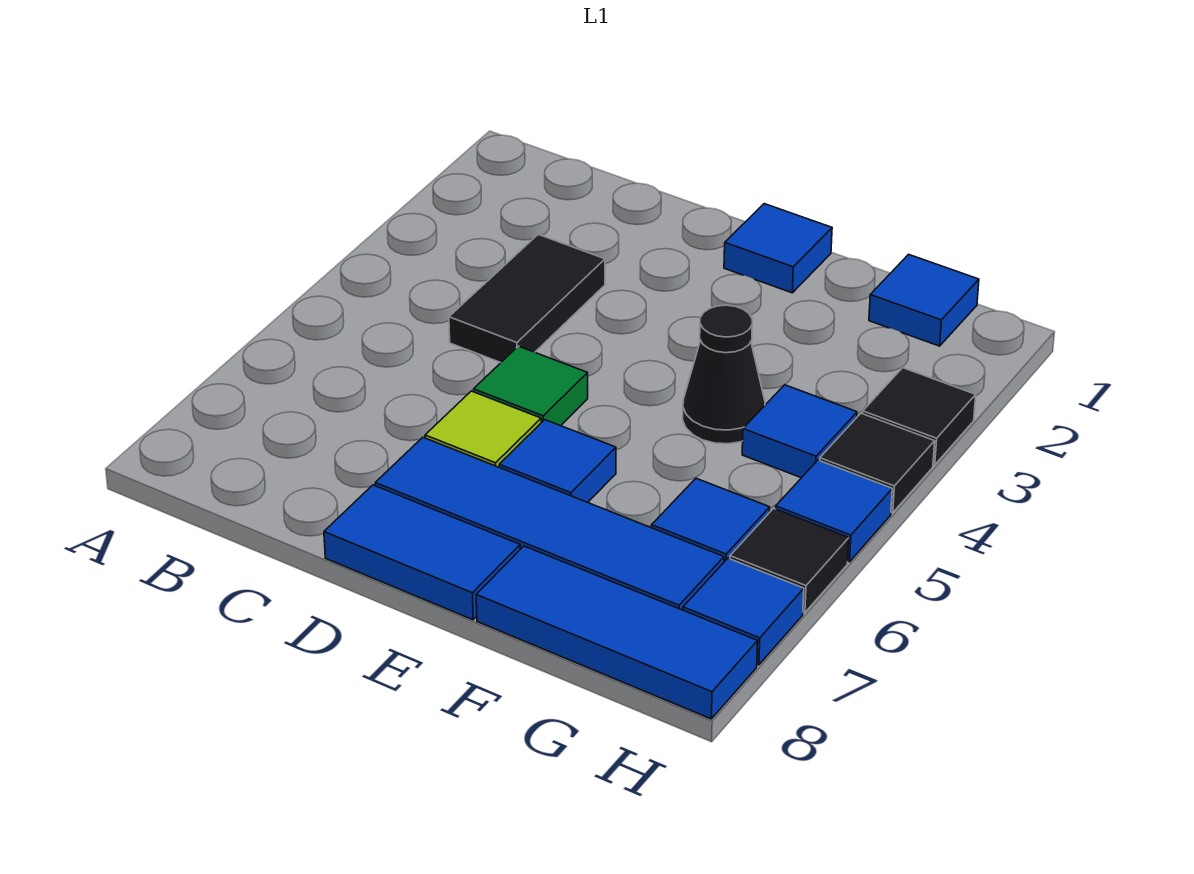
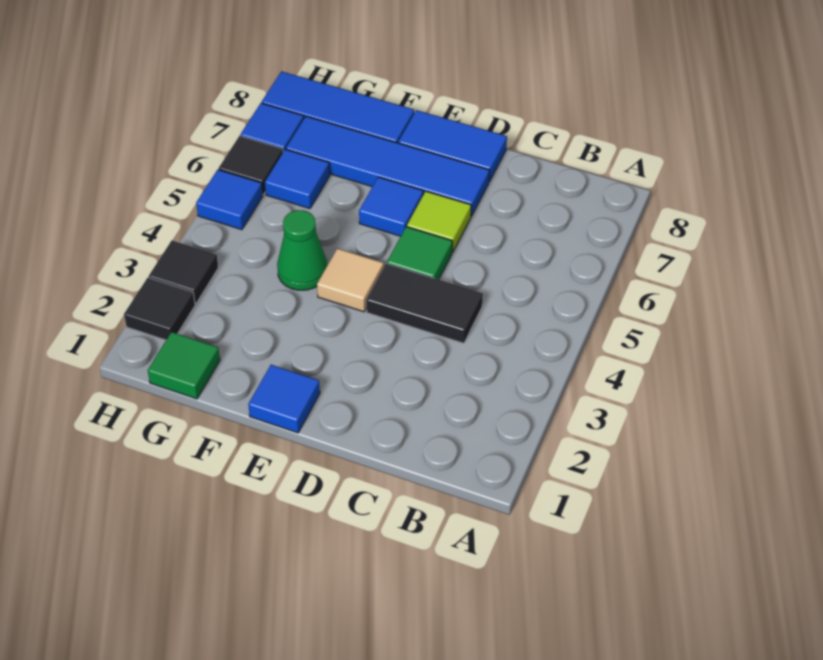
black tile C3:C4 level 1 -> black tile C4:D4 level 1
none -> tan tile E4 level 1
black cone F4 level 1 -> green cone F4 level 1
blue tile G1 level 1 -> green tile G1 level 1
blue tile G4 level 1 -> none
black tile H4 level 1 -> black tile H2 level 1

